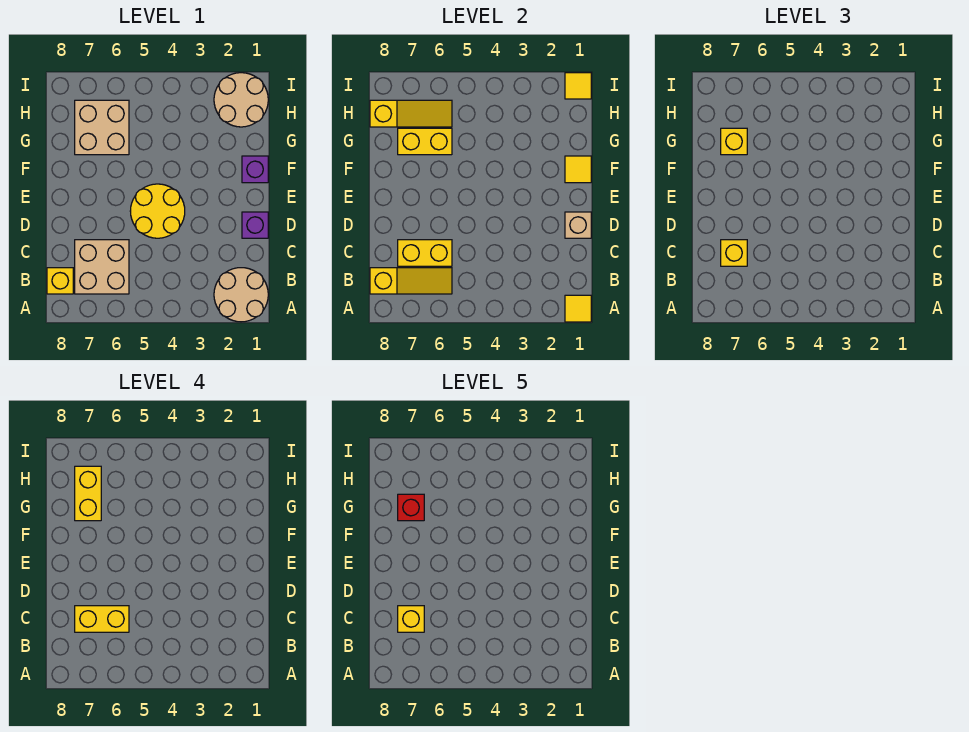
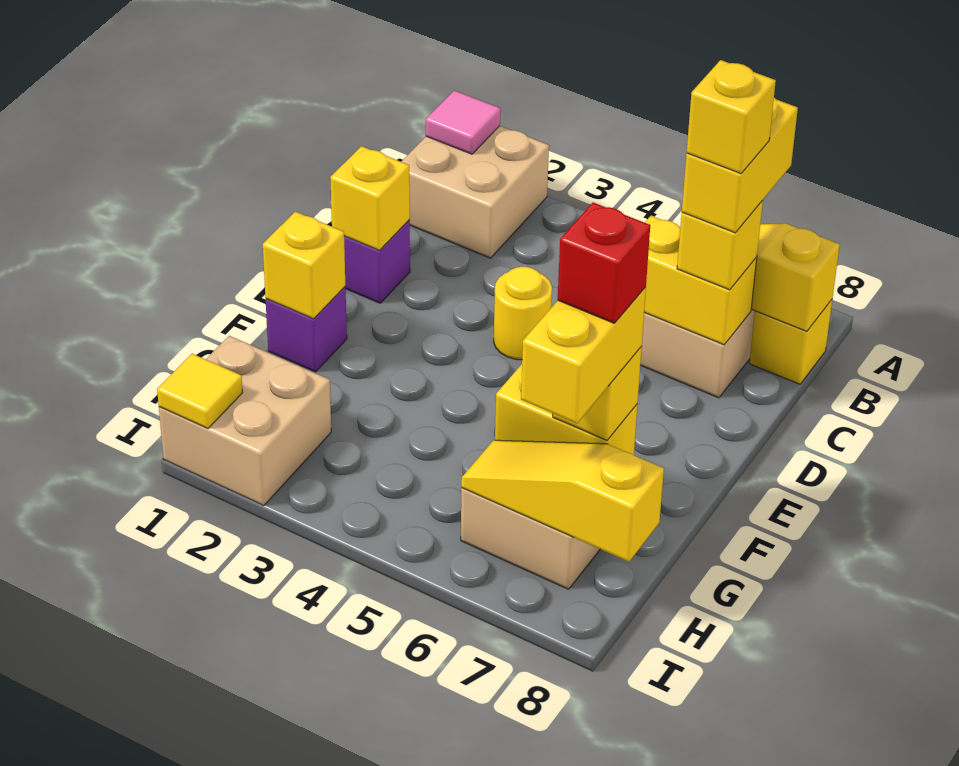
tan round brick A1:B2 level 1 -> tan brick A1:B2 level 1
yellow tile A1 level 2 -> pink tile A1 level 2
yellow brick C6:C7 level 4 -> yellow brick B7:C7 level 4
tan brick D1 level 2 -> yellow brick D1 level 2
yellow round brick D4:E5 level 1 -> yellow round brick D4 level 1
yellow tile F1 level 2 -> yellow brick F1 level 2
tan round brick H1:I2 level 1 -> tan brick H1:I2 level 1

